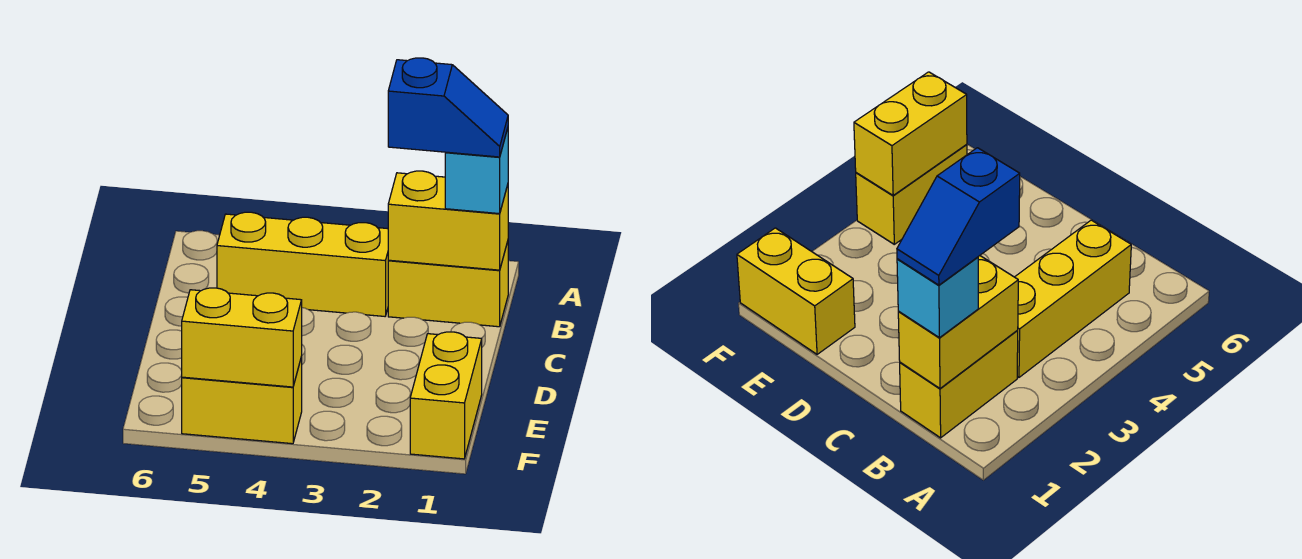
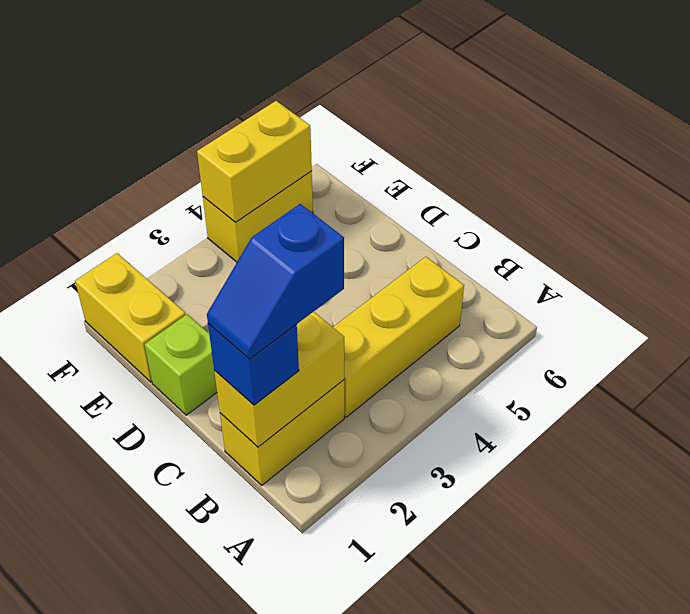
cyan brick B1 level 3 -> blue brick B1 level 3
none -> lime brick D1 level 1

